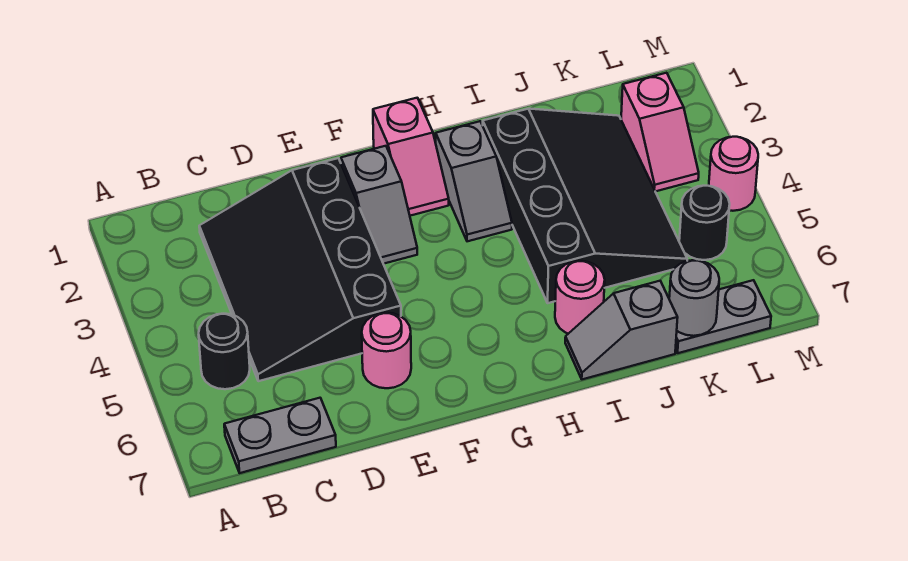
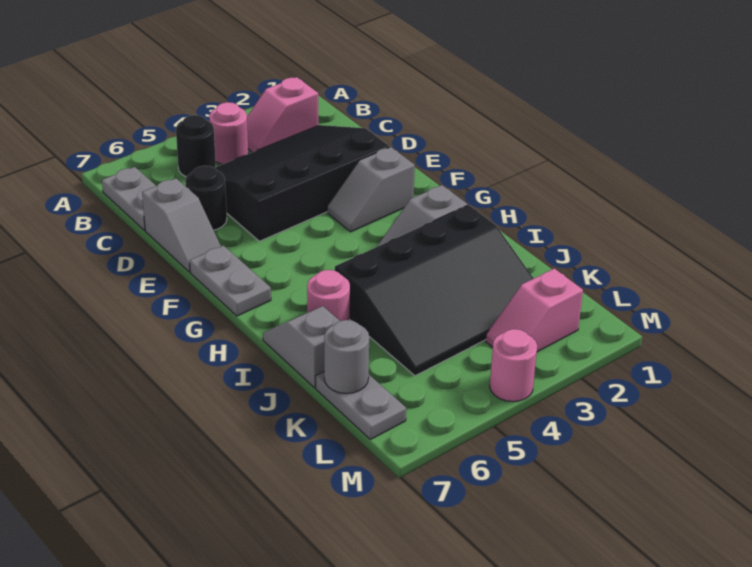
none -> grey slope D7:E7 level 1 top D
pink round brick E6 level 1 -> pink round brick B4 level 1
none -> grey plate F7:G7 level 1
pink slope G1:G2 level 1 top 1 -> pink slope B2:B3 level 1 top 2
black round brick L5 level 1 -> black round brick D6 level 1

